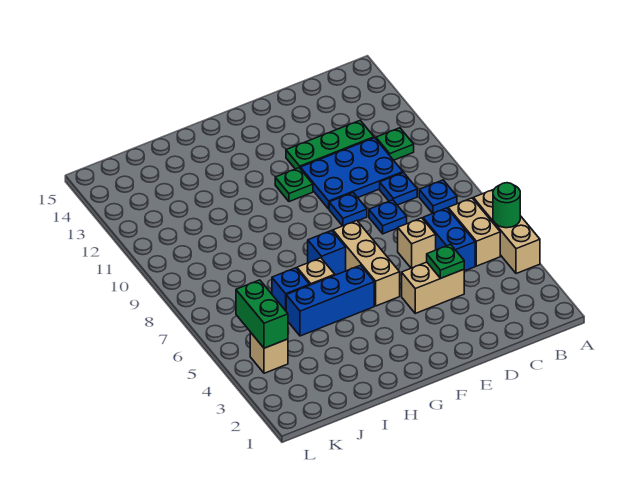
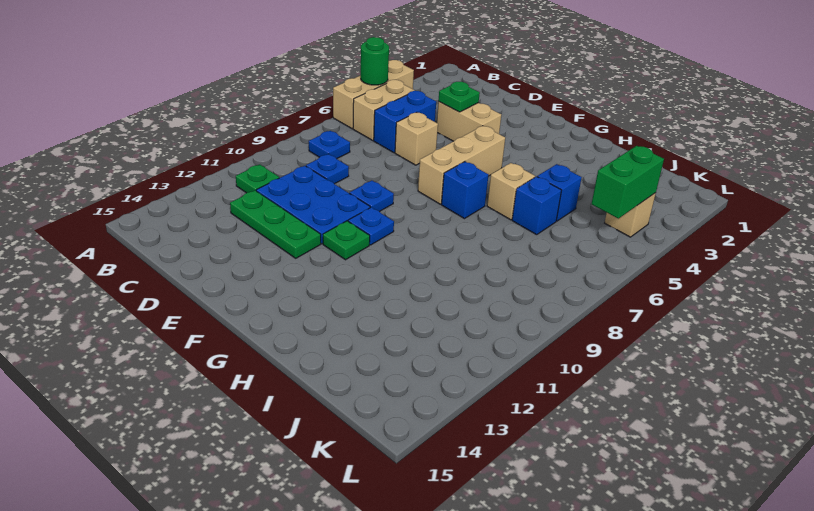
blue plate D8 level 1 -> blue plate F10 level 1
blue brick G5:I5 level 1 -> blue brick I5 level 1

